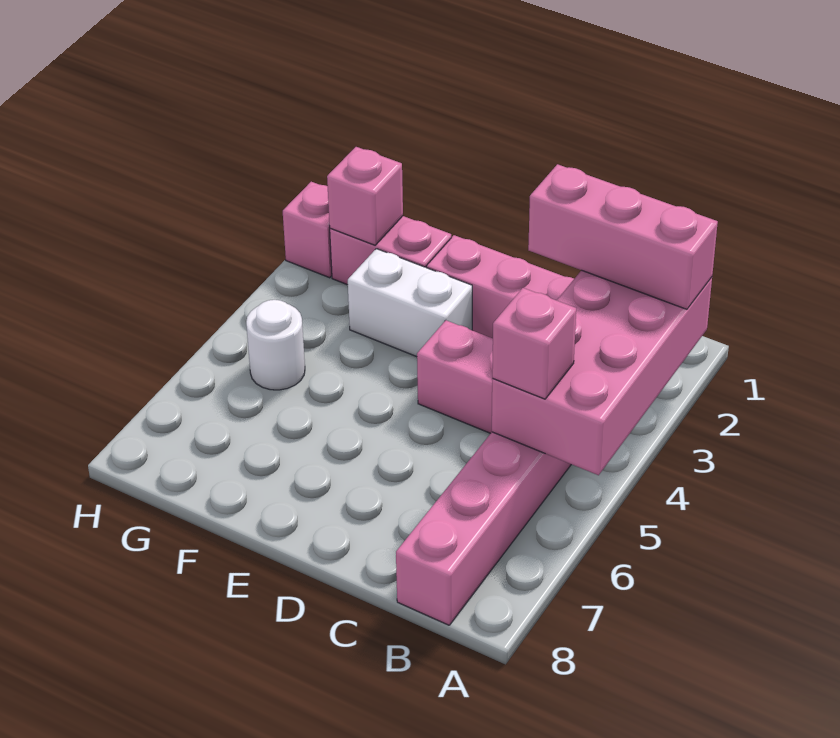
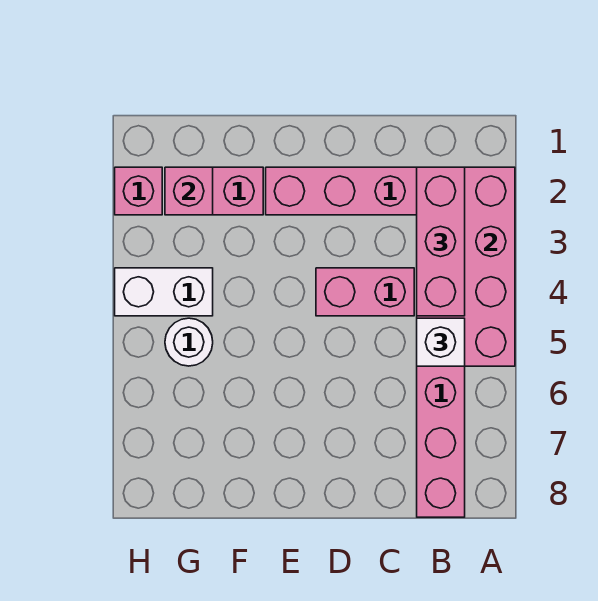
pink brick A2:C2 level 3 -> pink brick B2:B4 level 3
pink brick B5 level 3 -> white brick B5 level 3
white brick E3:F3 level 1 -> white brick G4:H4 level 1

